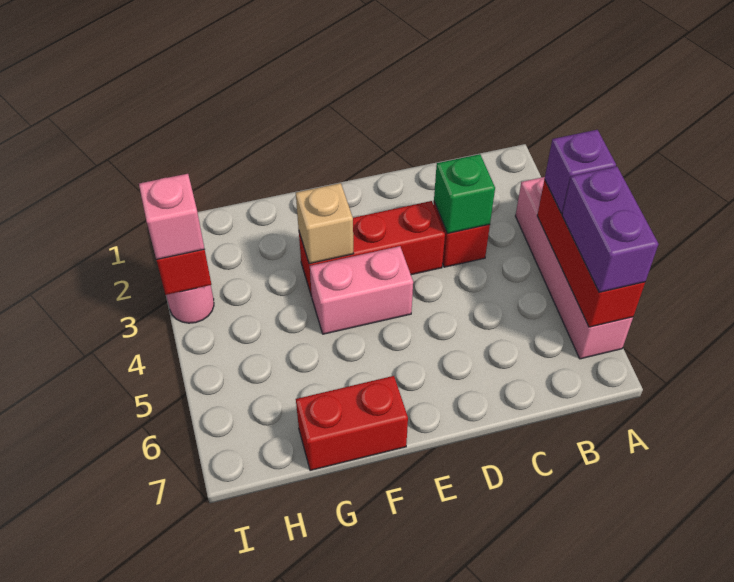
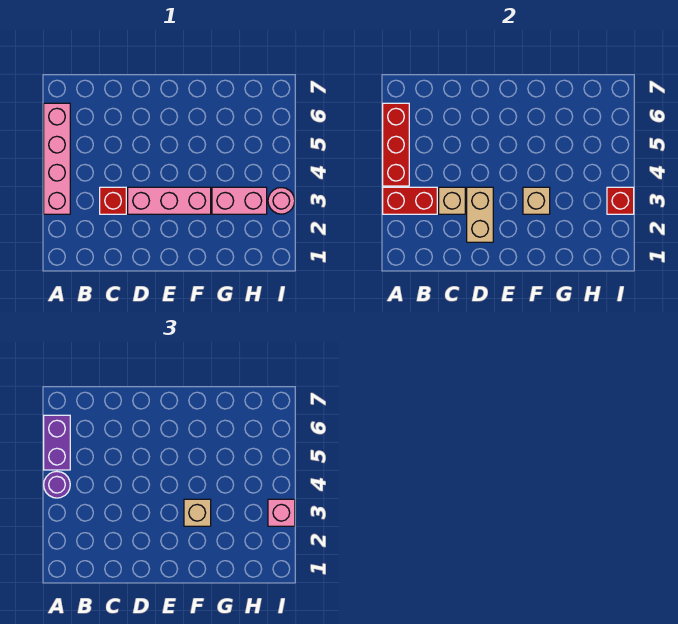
purple brick A4 level 3 -> purple round brick A4 level 3
green brick C3 level 2 -> tan brick C3 level 2
none -> tan brick D2:D3 level 2
red brick D3:F3 level 1 -> pink brick D3:F3 level 1
pink brick E4:F4 level 1 -> pink brick G3:H3 level 1
none -> tan brick F3 level 3
red brick F7:G7 level 1 -> red brick A3:B3 level 2

